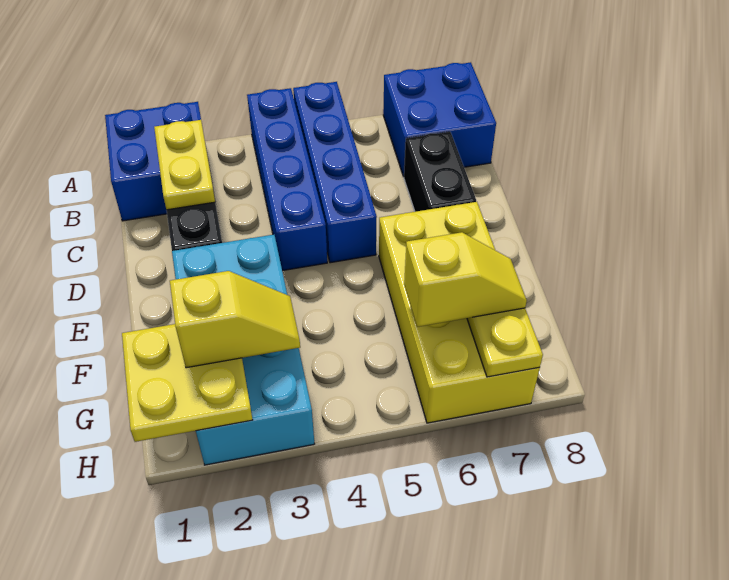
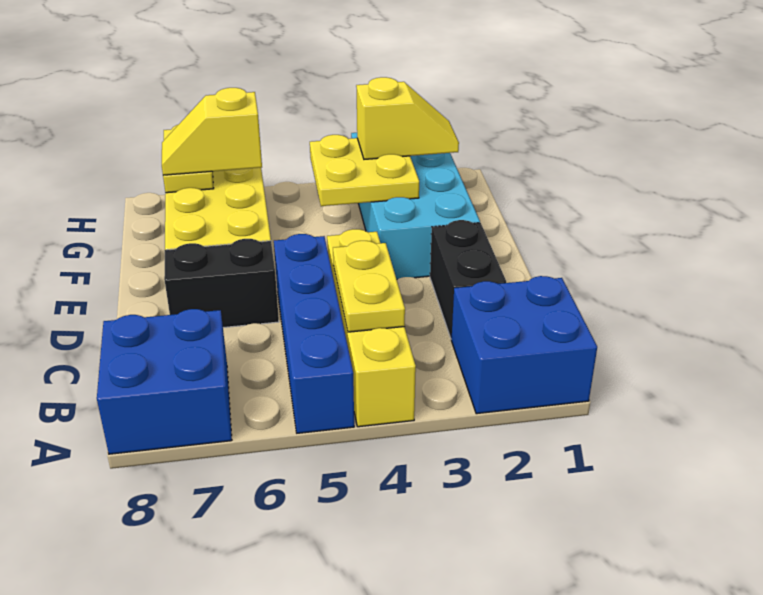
blue brick A4:D4 level 1 -> yellow brick A4:D4 level 1
yellow plate B2:C2 level 2 -> yellow plate B4:C4 level 2
black brick C7:D7 level 1 -> black brick D6:D7 level 1
yellow plate G1:H2 level 2 -> yellow plate F3:G4 level 2
yellow slope G2:G3 level 3 top 2 -> yellow slope G2:G3 level 3 top 3

